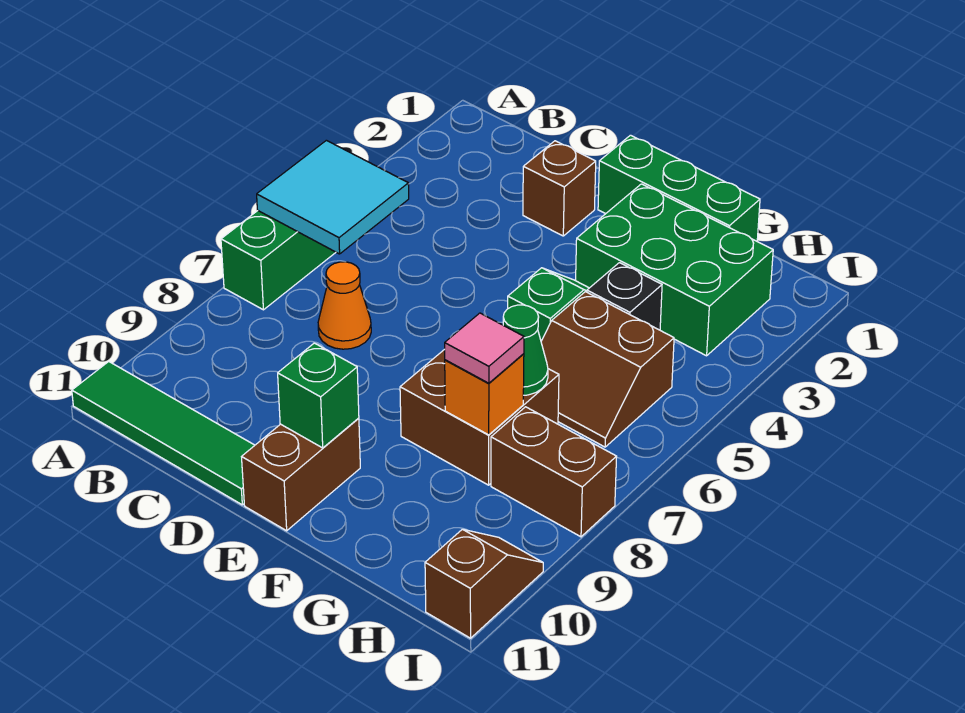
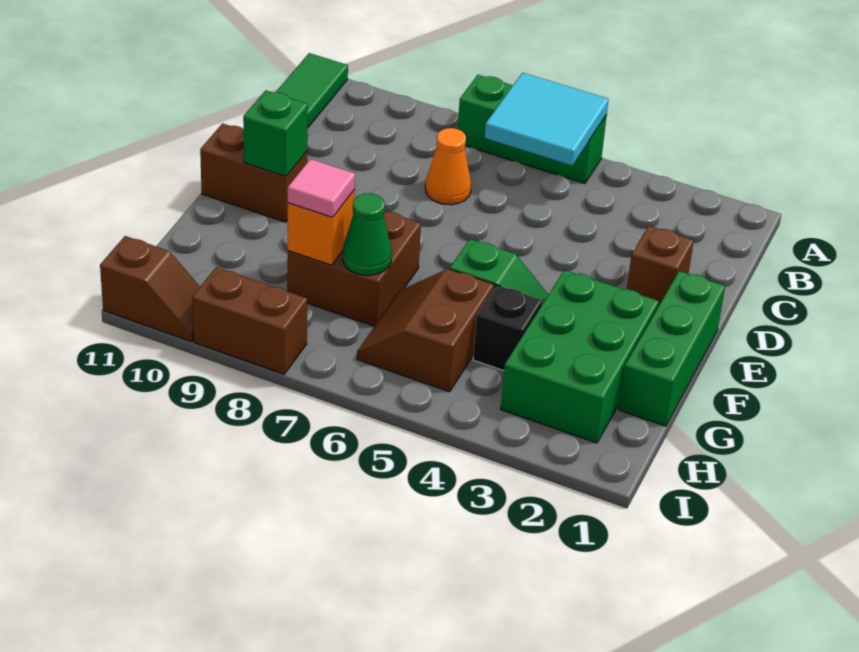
brown brick H8:I8 level 1 -> brown brick I8:I9 level 1

